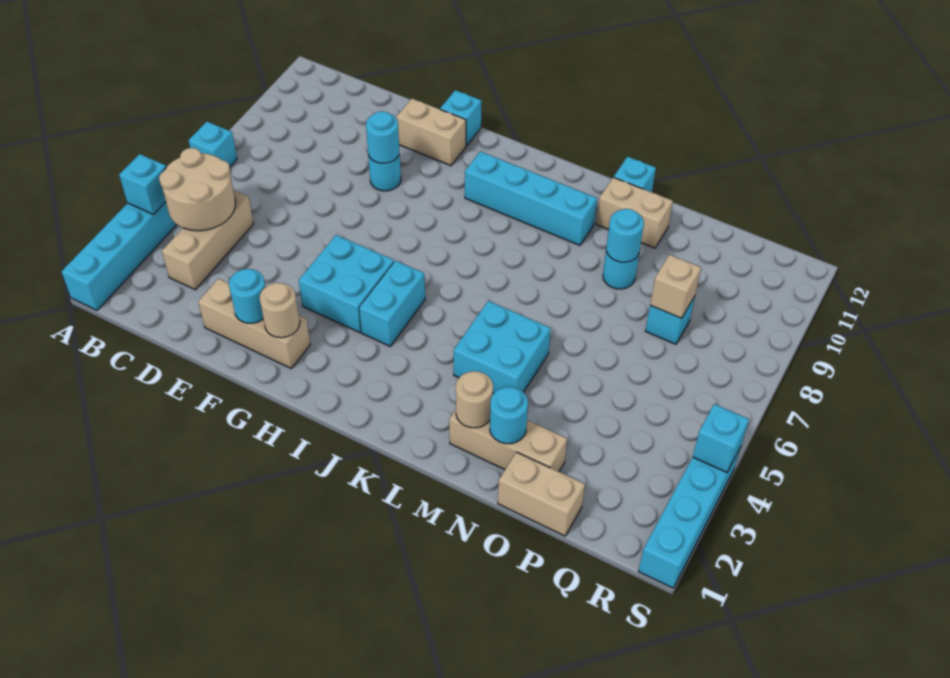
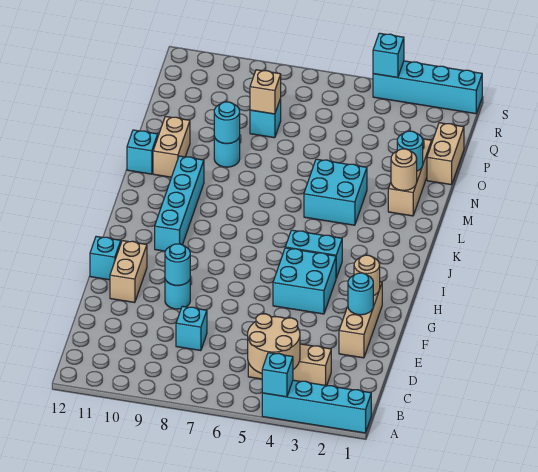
cyan brick A7 level 1 -> cyan brick D8 level 1

